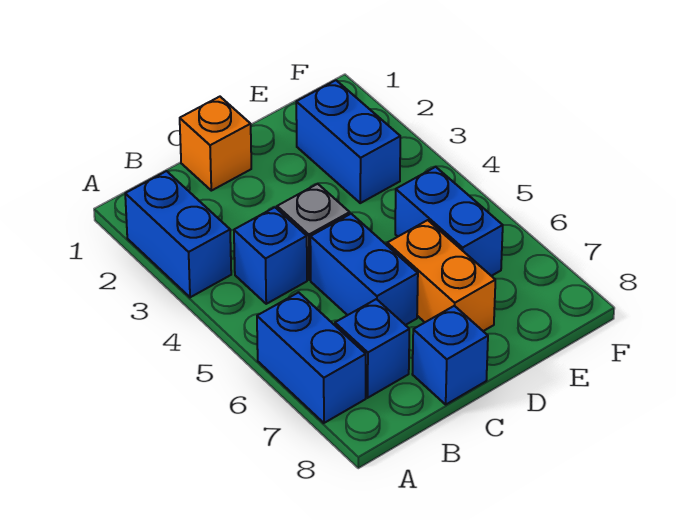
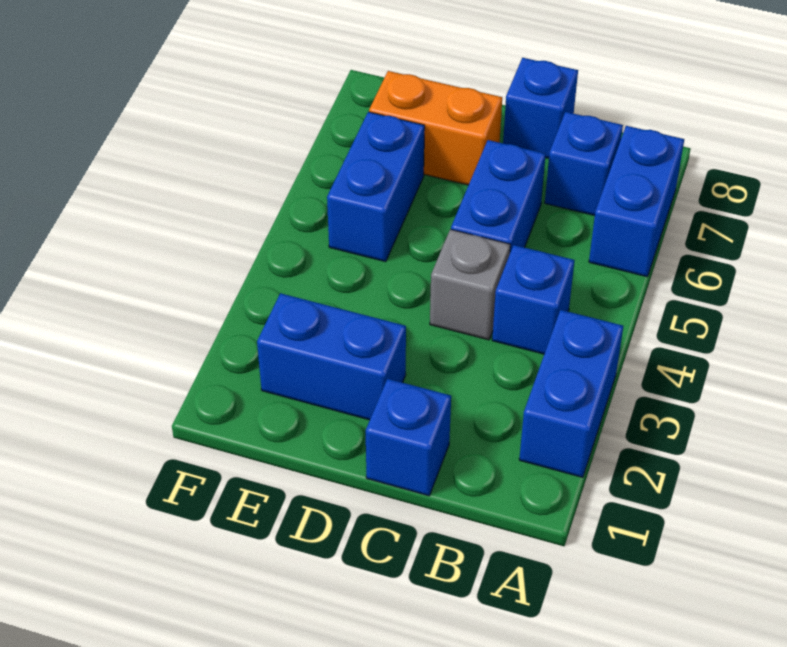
orange brick C1 level 1 -> blue brick C1 level 1
orange brick D6:D7 level 1 -> orange brick D7:E7 level 1
blue brick E2:E3 level 1 -> blue brick D2:E2 level 1

